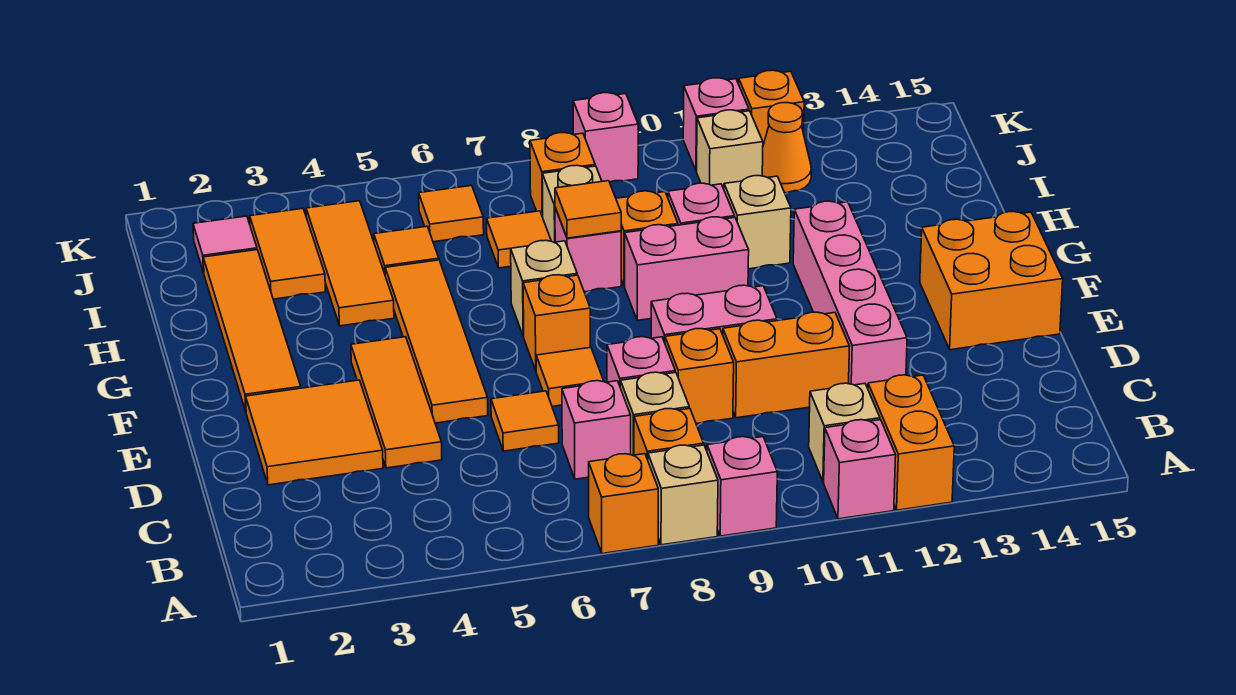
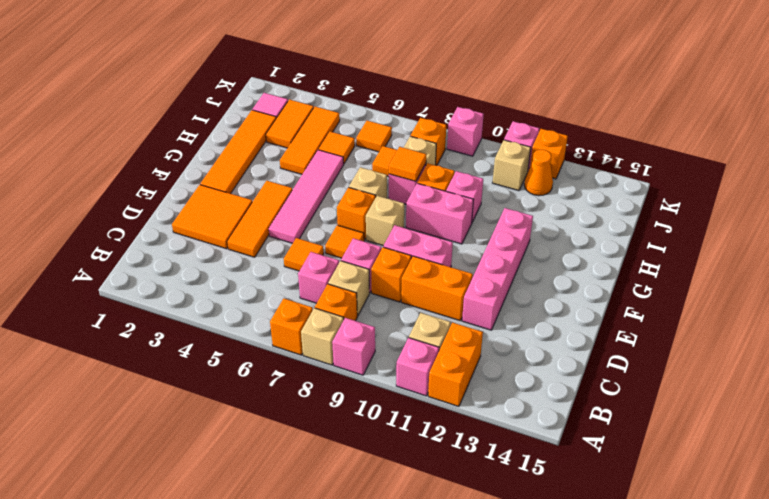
orange tile E5:H5 level 1 -> pink tile E5:H5 level 1
orange brick E14:F15 level 1 -> none
tan brick H11 level 1 -> tan brick F8 level 1

